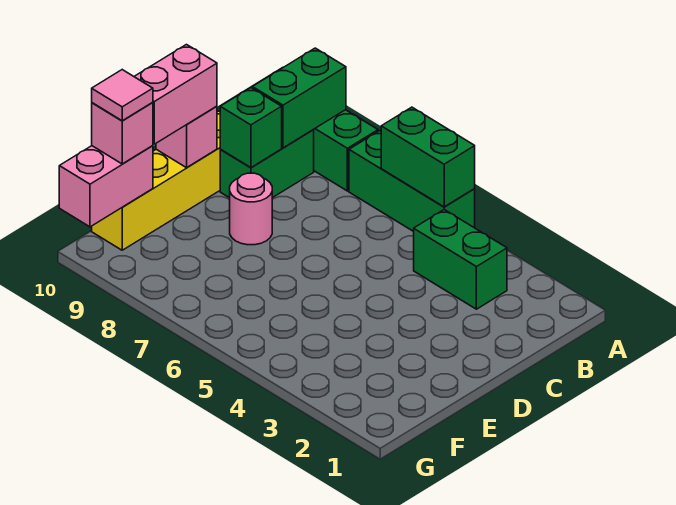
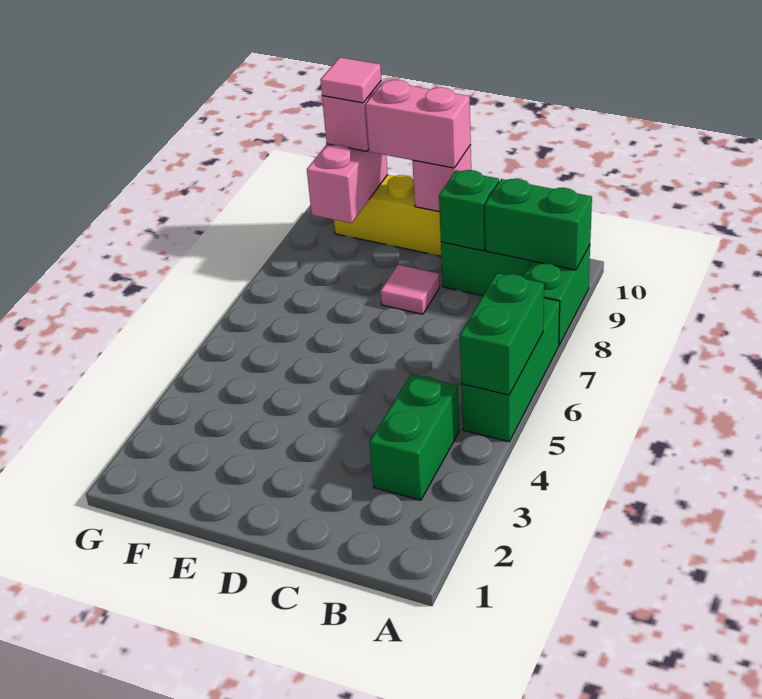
pink round brick D8 level 1 -> pink tile D8 level 1
pink brick F10:G10 level 2 -> pink brick F9:F10 level 2

